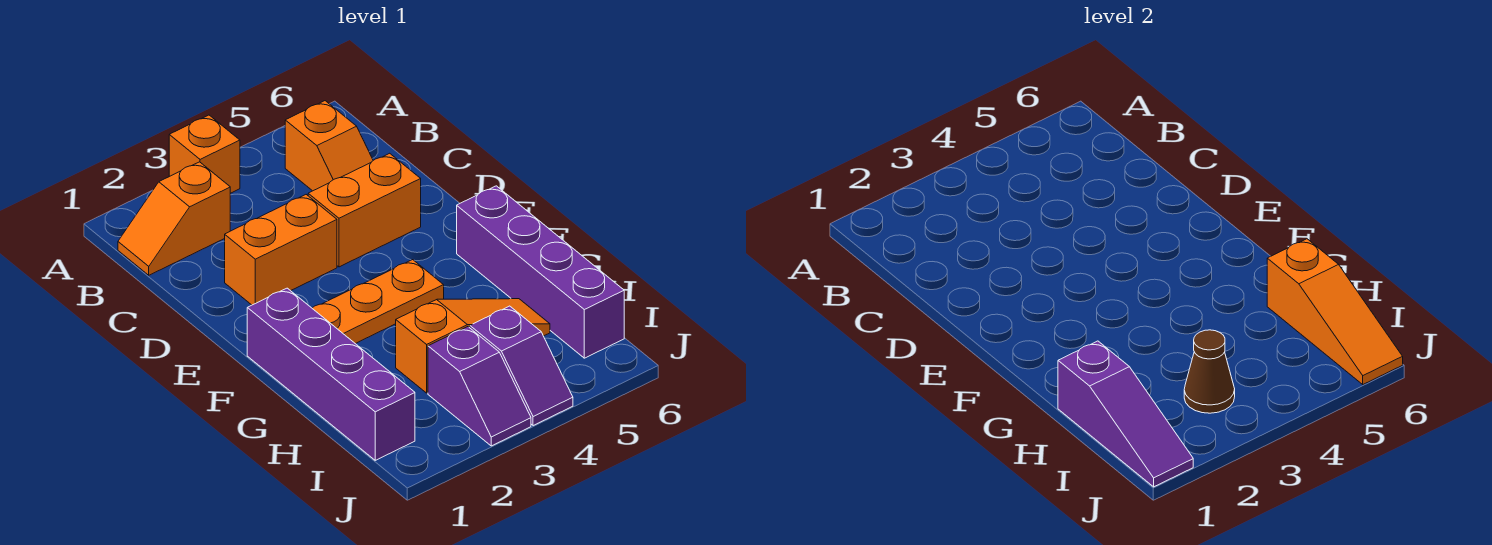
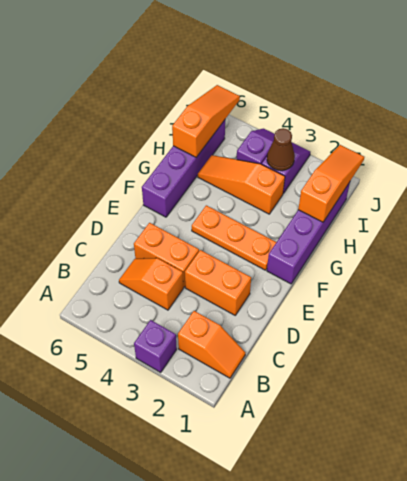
orange brick A3 level 1 -> purple brick A3 level 1
orange slope B5:C5 level 1 top B -> orange slope C4:C5 level 1 top 4
purple slope H1:J1 level 2 top H -> orange slope H1:J1 level 2 top H

